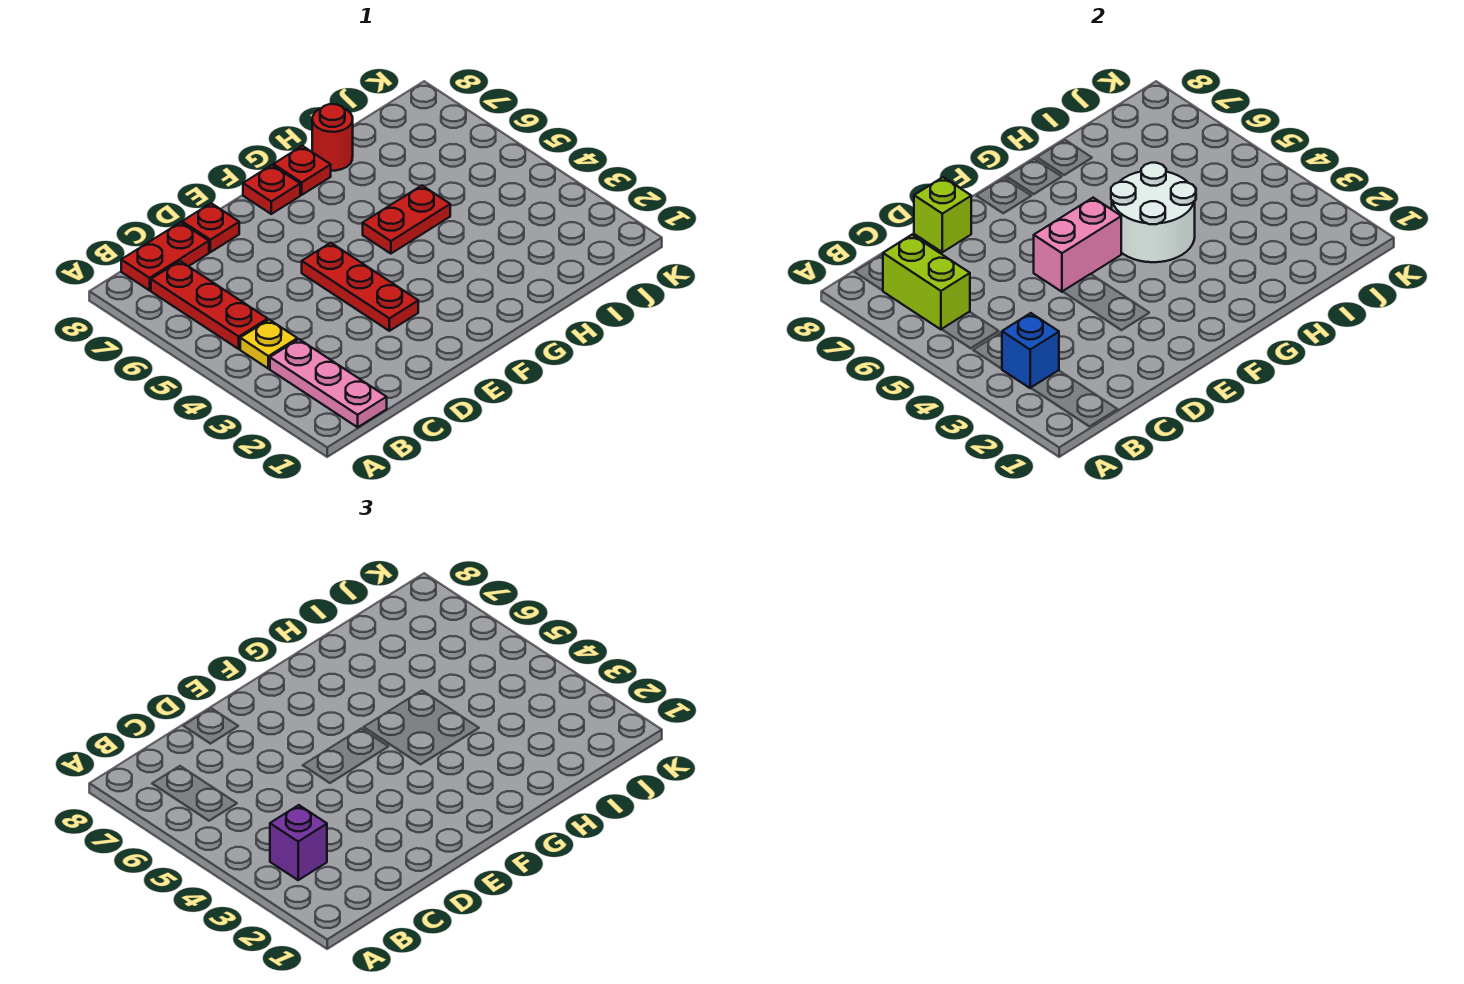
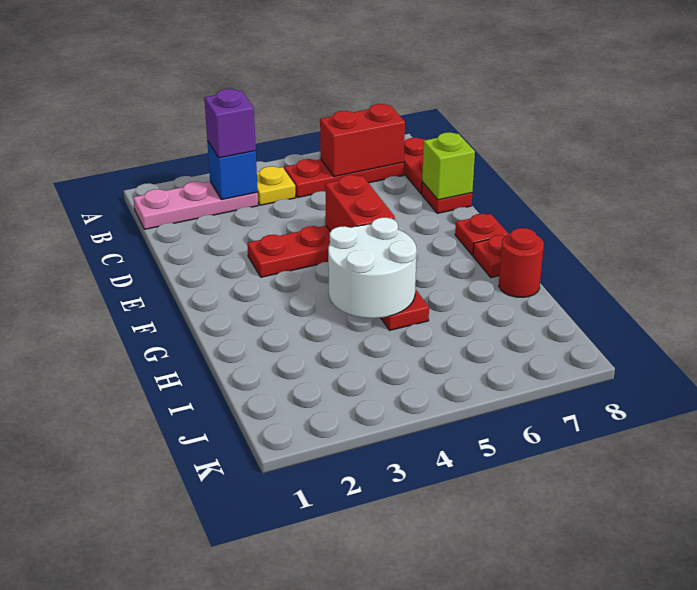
lime brick B6:B7 level 2 -> red brick B6:B7 level 2
pink brick E5:F5 level 2 -> red brick E5:F5 level 2

